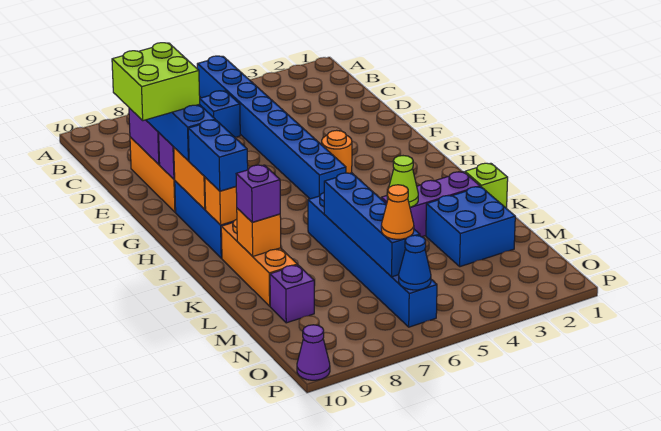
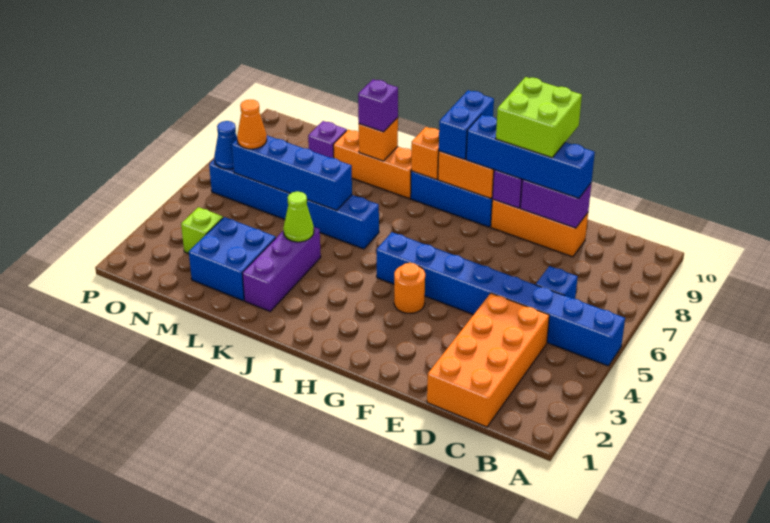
none -> orange brick C1:D4 level 1
blue brick H9:I9 level 3 -> blue brick H9:H10 level 3
lime brick K1 level 1 -> lime brick N3 level 1
purple cone P10 level 1 -> none

